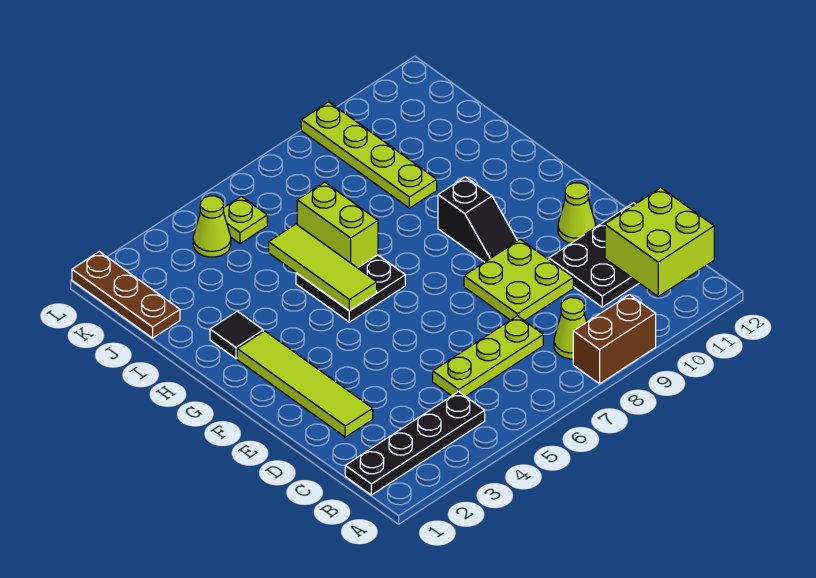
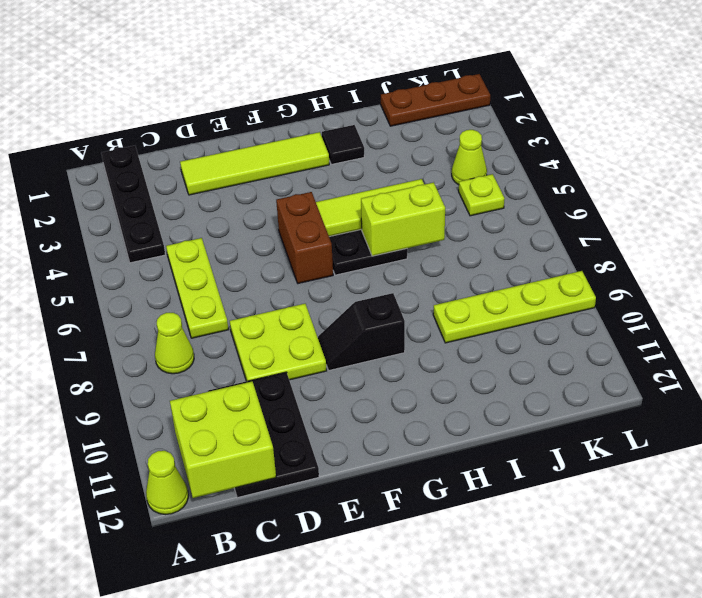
brown brick A8:A9 level 1 -> brown brick F5:F6 level 1
lime cone E11 level 1 -> lime cone A12 level 1

